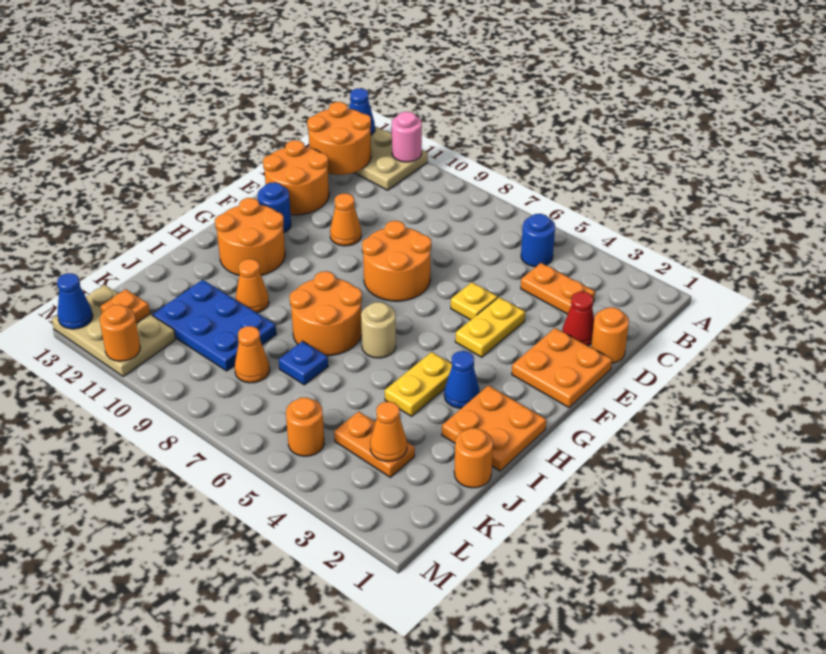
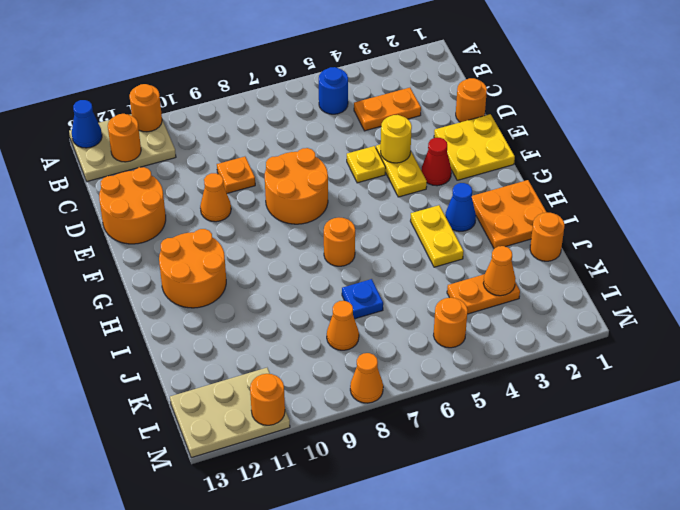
pink round brick A11 level 2 -> orange round brick A11 level 2
orange round brick B12:C13 level 2 -> orange round brick B12 level 2
red cone D2 level 1 -> red cone F3 level 1
orange plate E1:F2 level 1 -> yellow plate E1:F2 level 1
none -> yellow round brick E4 level 2
blue round brick F12 level 1 -> none
tan round brick H6 level 1 -> none
orange round brick H7:I8 level 1 -> orange round brick H7 level 1
orange cone I10 level 1 -> orange cone M8 level 1
blue plate J9:K11 level 1 -> none
orange plate L12 level 2 -> orange plate D9 level 1
blue cone M13 level 2 -> none

